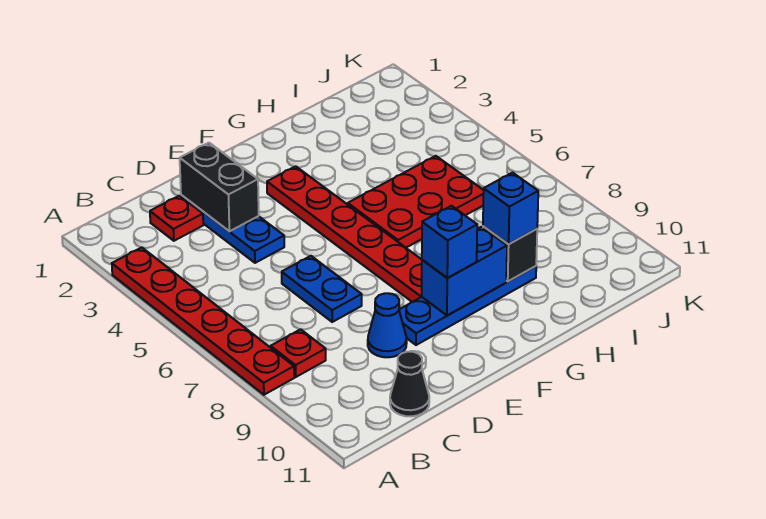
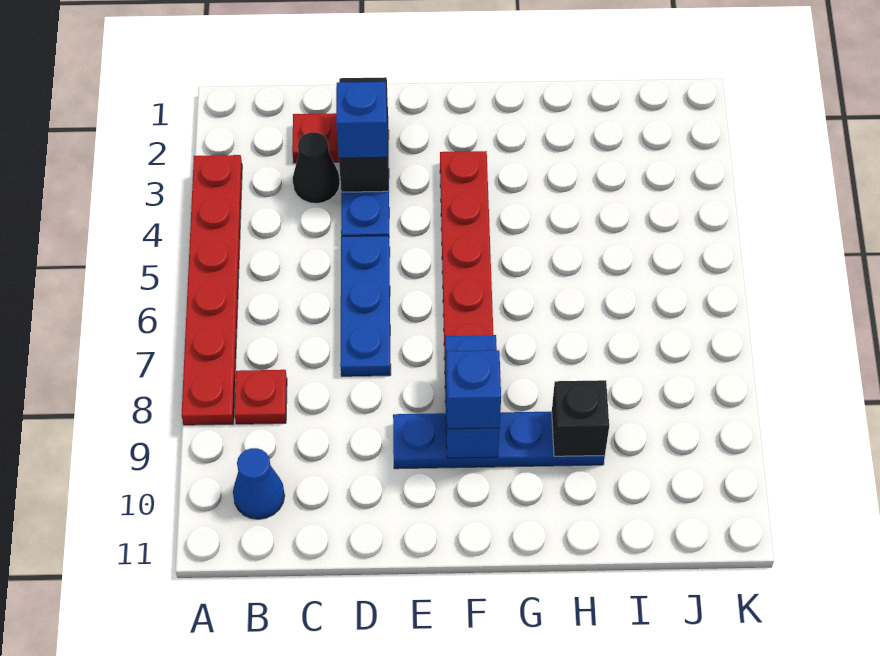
black cone C11 level 1 -> black cone C3 level 1
blue plate D6:D7 level 1 -> blue plate D5:D7 level 1
blue cone D9 level 1 -> blue cone B10 level 1
blue brick F9:G9 level 2 -> blue brick F8:F9 level 2
red plate G5:I6 level 1 -> none
blue brick H9 level 3 -> blue brick D3 level 3

